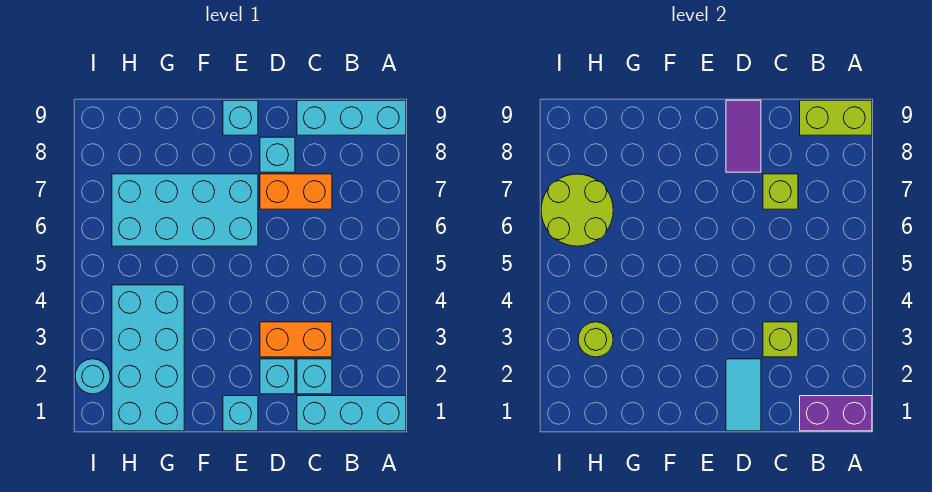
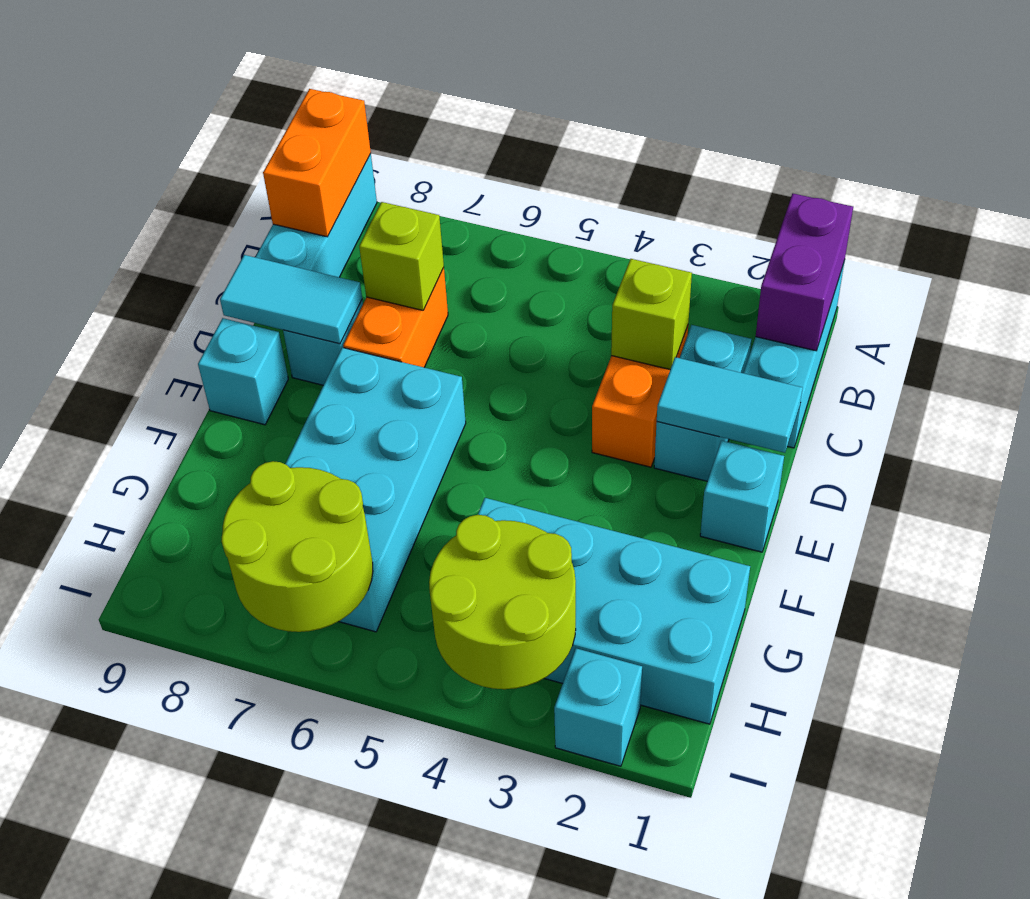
lime brick A9:B9 level 2 -> orange brick A9:B9 level 2
purple tile D8:D9 level 2 -> cyan tile D8:D9 level 2
lime round brick H3 level 2 -> lime round brick H3:I4 level 2
cyan round brick I2 level 1 -> cyan brick I2 level 1

